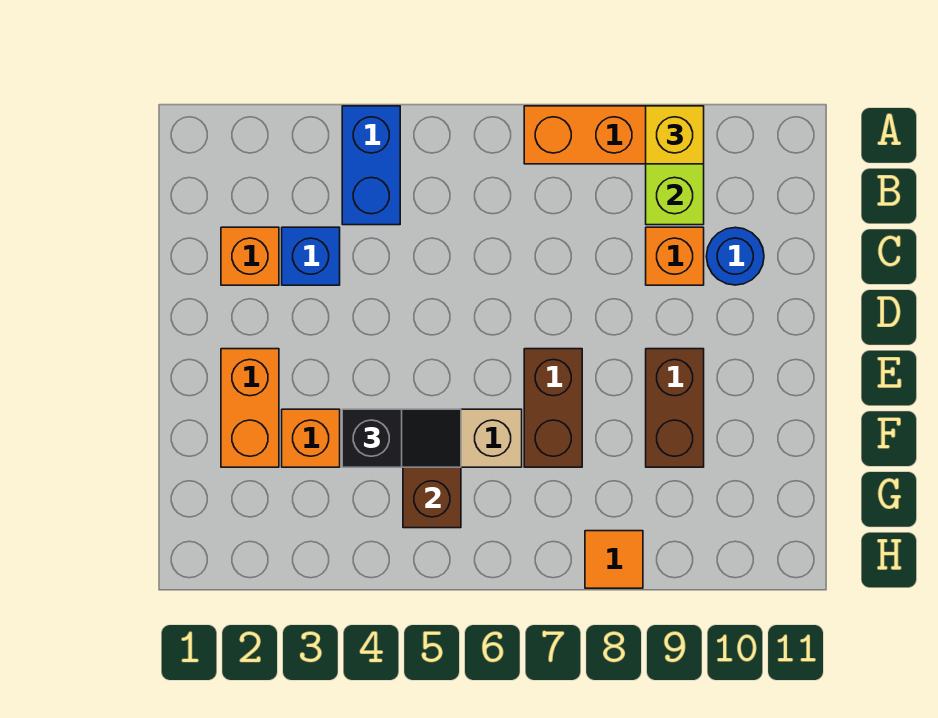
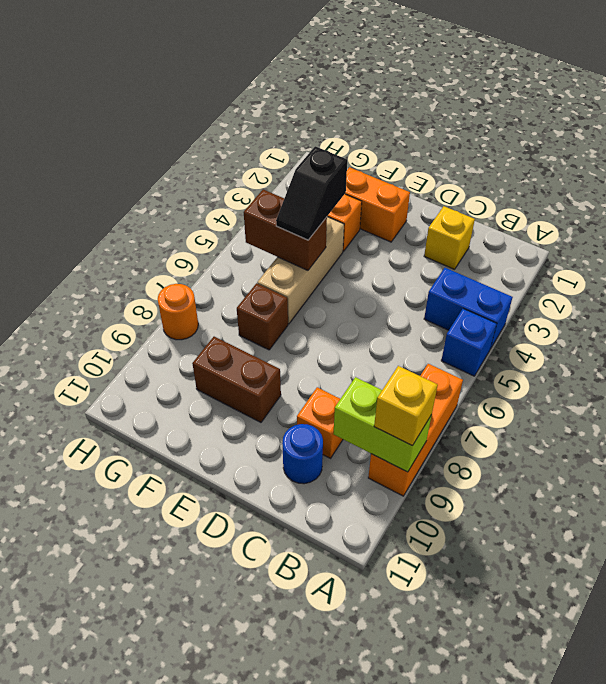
orange brick C2 level 1 -> yellow brick C2 level 1
blue brick C3 level 1 -> blue brick A5 level 1
brown brick E7:F7 level 1 -> brown brick F7 level 1
orange tile H8 level 1 -> orange round brick H8 level 1

